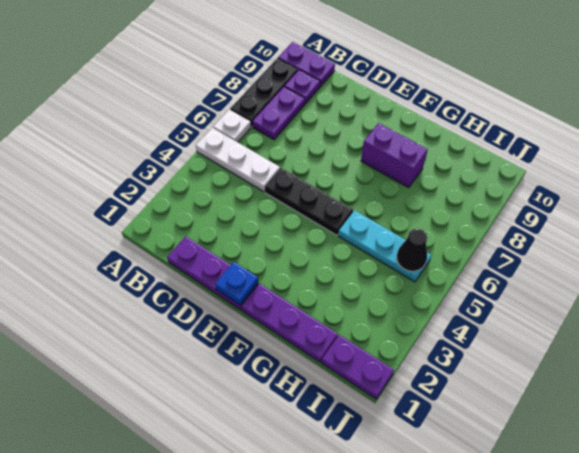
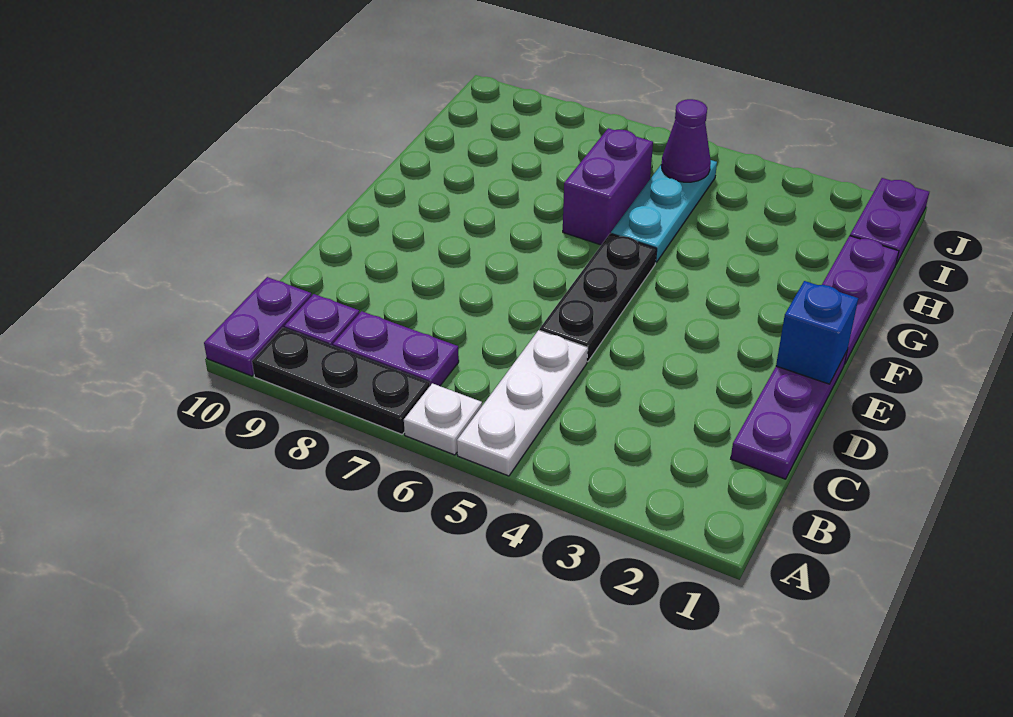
blue plate E1 level 2 -> blue brick E1 level 2
purple brick F8:G8 level 1 -> purple brick G6:H6 level 1
black cone I5 level 2 -> purple cone I5 level 2

